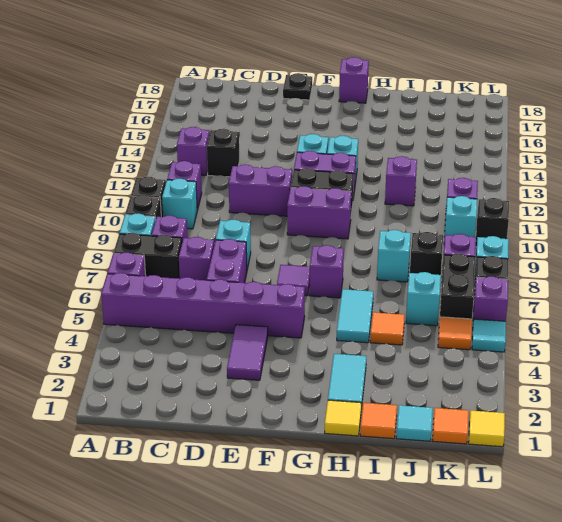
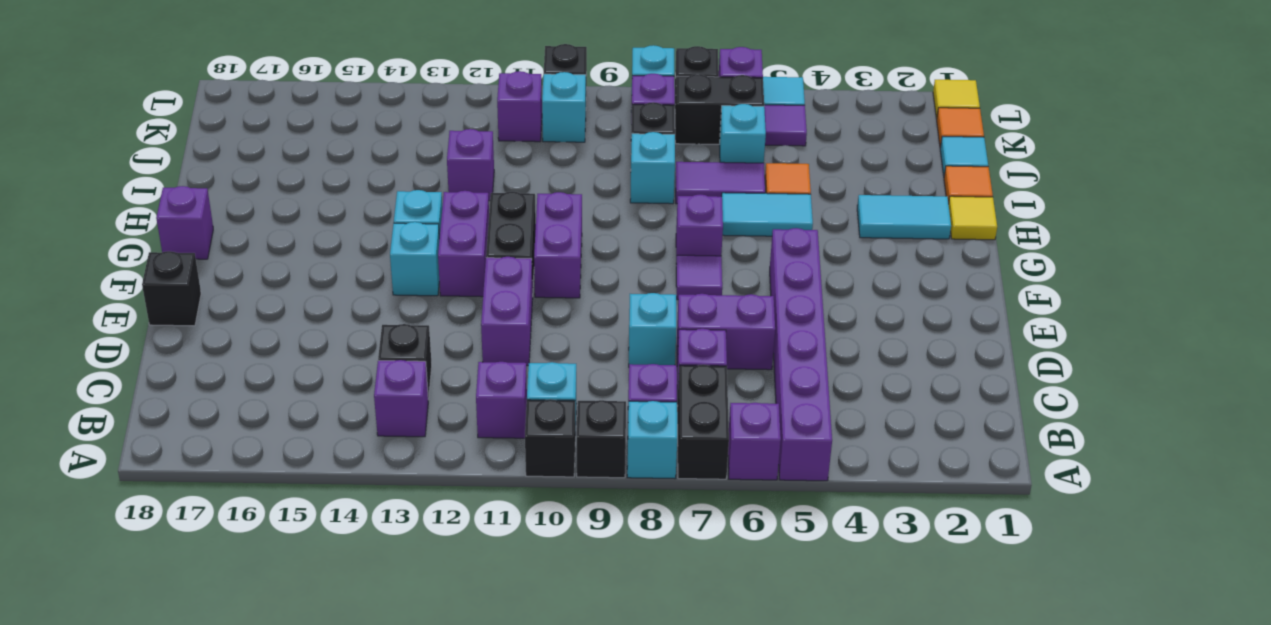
purple tile E3:E4 level 1 -> purple tile I6:I7 level 1
black plate E18 level 1 -> black brick E18 level 1
orange tile K5 level 1 -> purple tile K5 level 1

